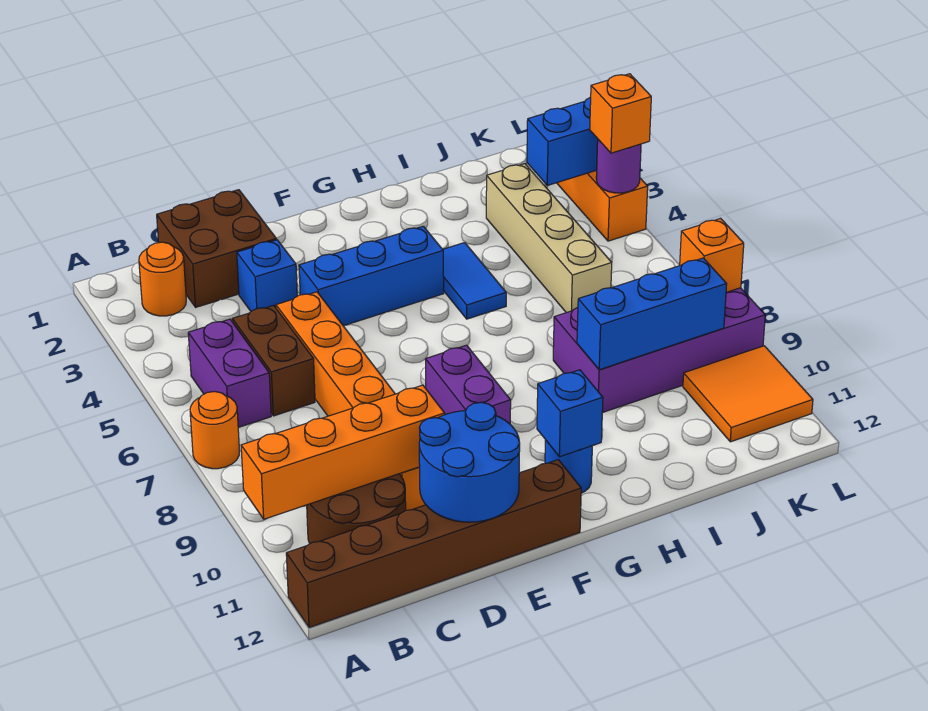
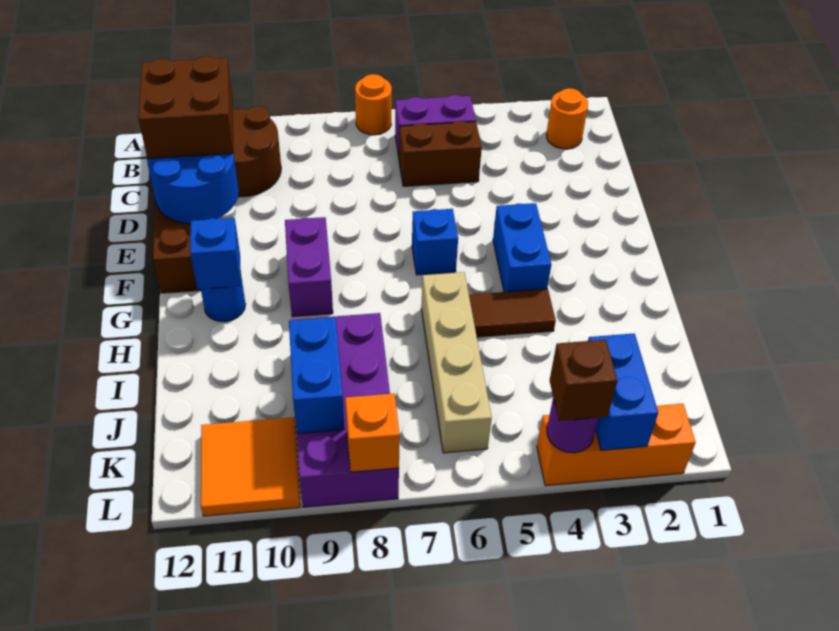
orange brick A10:D10 level 2 -> none
brown brick C1:D2 level 1 -> brown brick C11:D12 level 3
blue brick D3 level 1 -> blue brick F6 level 1
orange brick D5:D10 level 1 -> none
blue brick E4:G4 level 1 -> blue brick F4:G4 level 1
purple brick F8:F9 level 1 -> purple brick F9:G9 level 1
blue tile H4:H5 level 1 -> brown tile H4:H5 level 1
blue brick I9:K9 level 2 -> blue brick J9:K9 level 2
tan brick J3:J6 level 1 -> tan brick H6:K6 level 1
orange brick L4 level 3 -> brown brick L4 level 3

